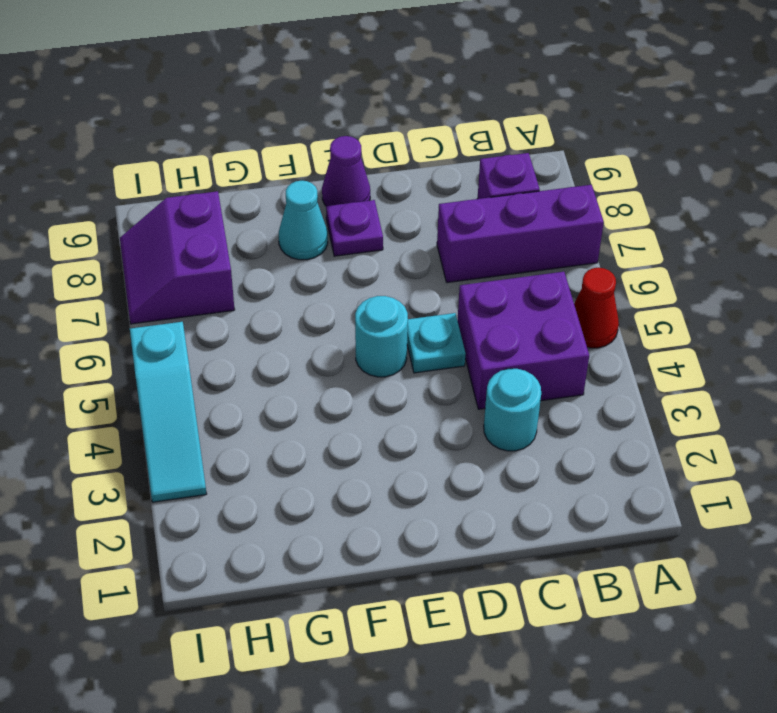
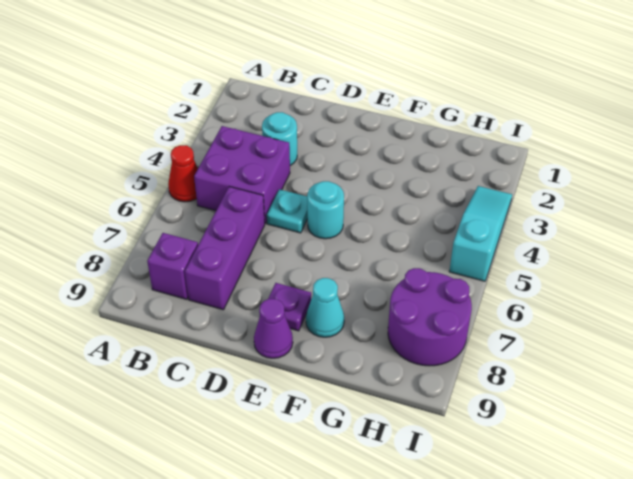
purple brick A7:C7 level 1 -> purple brick C6:C8 level 1
purple slope H7:I8 level 1 top H -> purple round brick H7:I8 level 1

